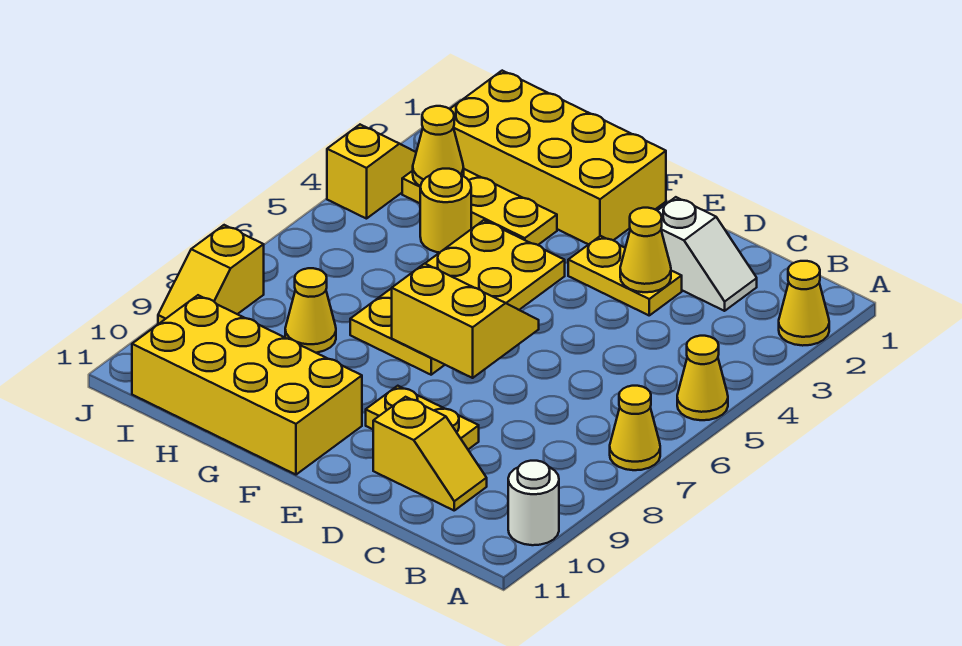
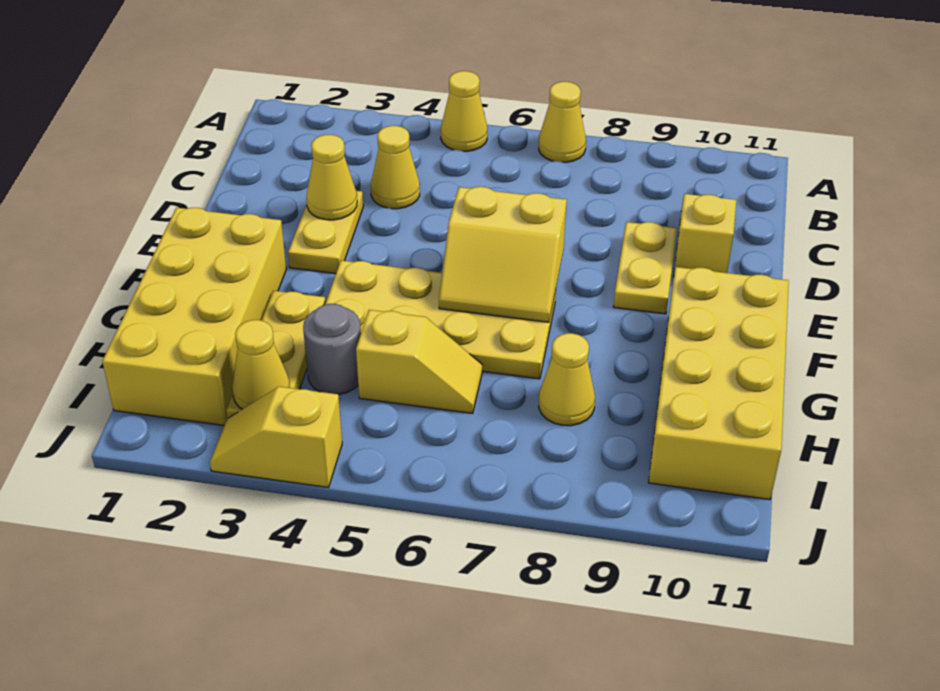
yellow cone A2 level 1 -> yellow cone C4 level 1
white round brick A10 level 1 -> none
white slope C2:D2 level 1 top D -> none
yellow slope E6:F7 level 2 top 7 -> yellow slope E6:F7 level 2 top E
yellow round brick H4 level 1 -> grey round brick H4 level 1
yellow slope J8:J9 level 1 top 8 -> yellow slope H5:H6 level 1 top 5

